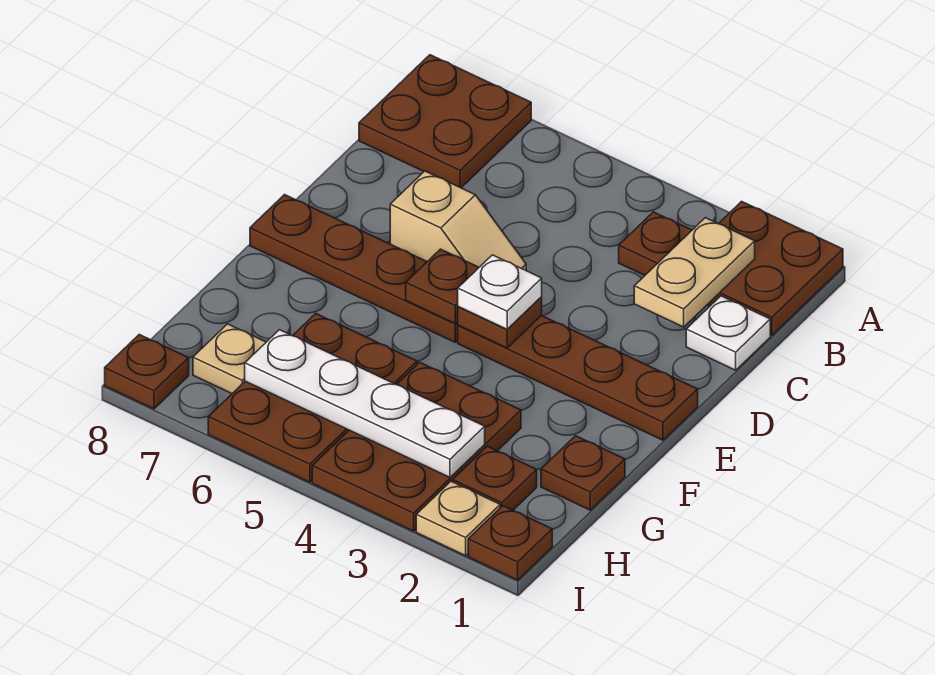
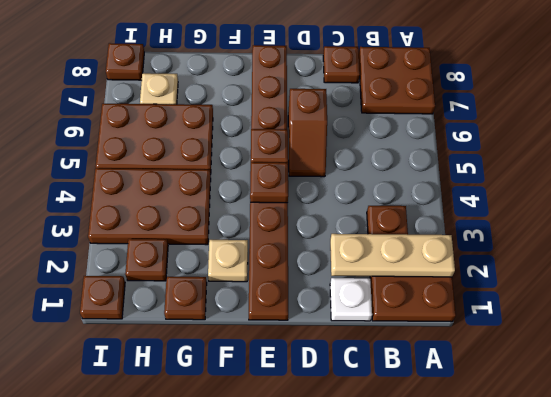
tan plate B2:C2 level 2 -> tan plate A2:C2 level 2
none -> brown plate C8 level 1
tan slope D5:D6 level 1 top 6 -> brown slope D5:D6 level 1 top 6
white plate E4 level 3 -> none
white plate H3:H6 level 2 -> none
tan plate I2 level 1 -> tan plate F2 level 1

